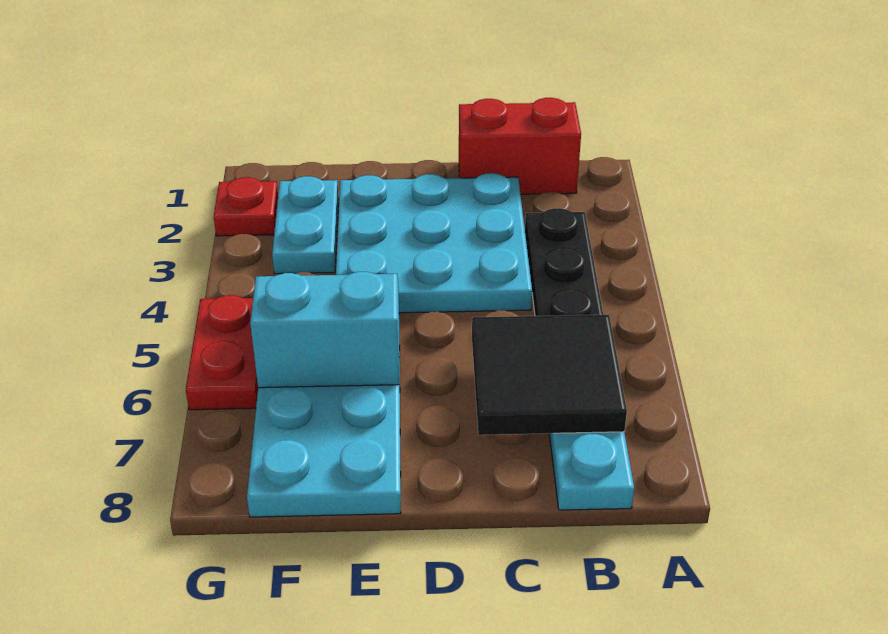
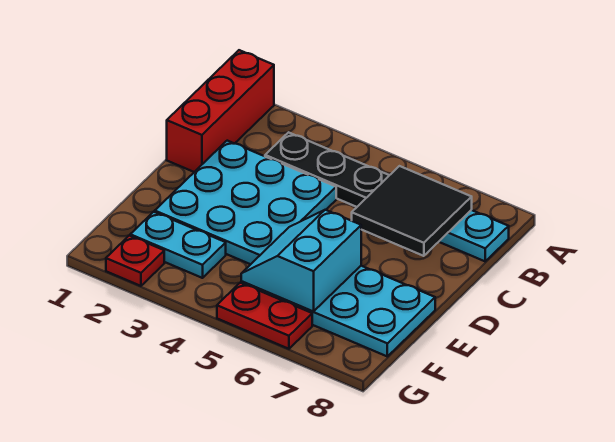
red brick B1:C1 level 1 -> red brick A1:C1 level 1

